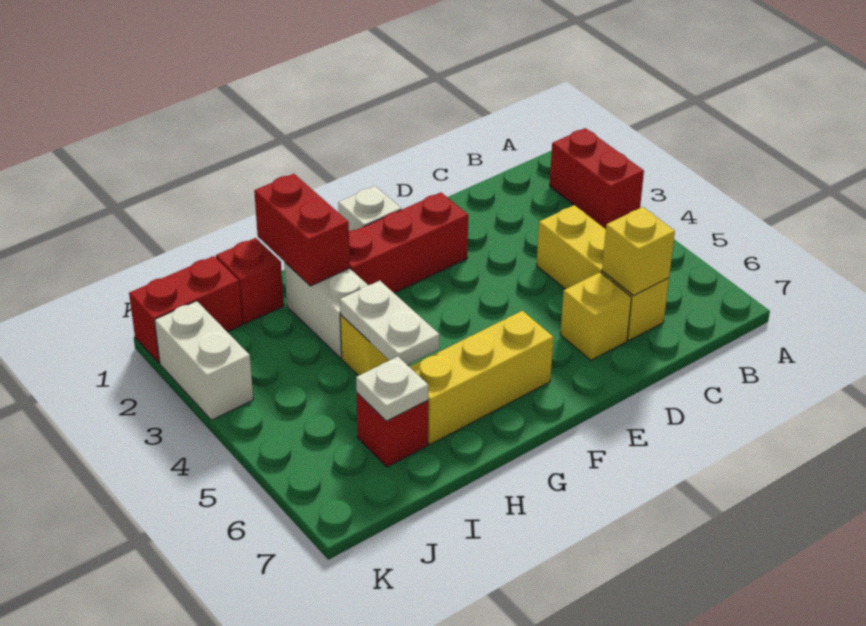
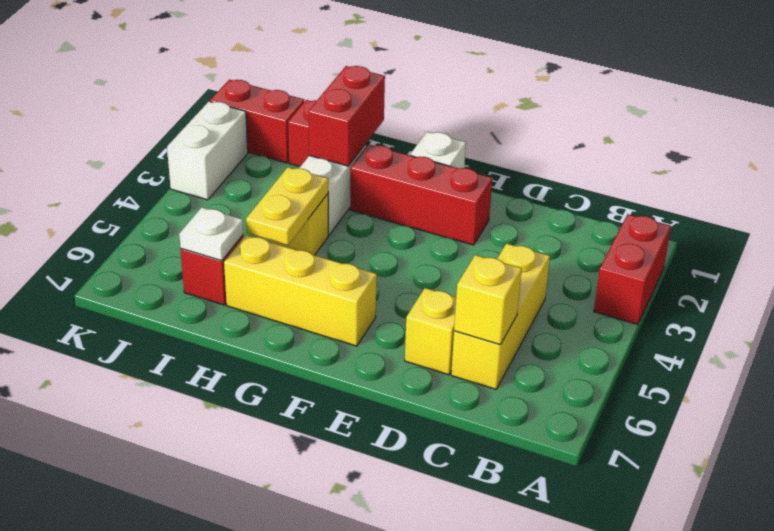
white plate H4:H5 level 2 -> yellow plate H4:H5 level 2

